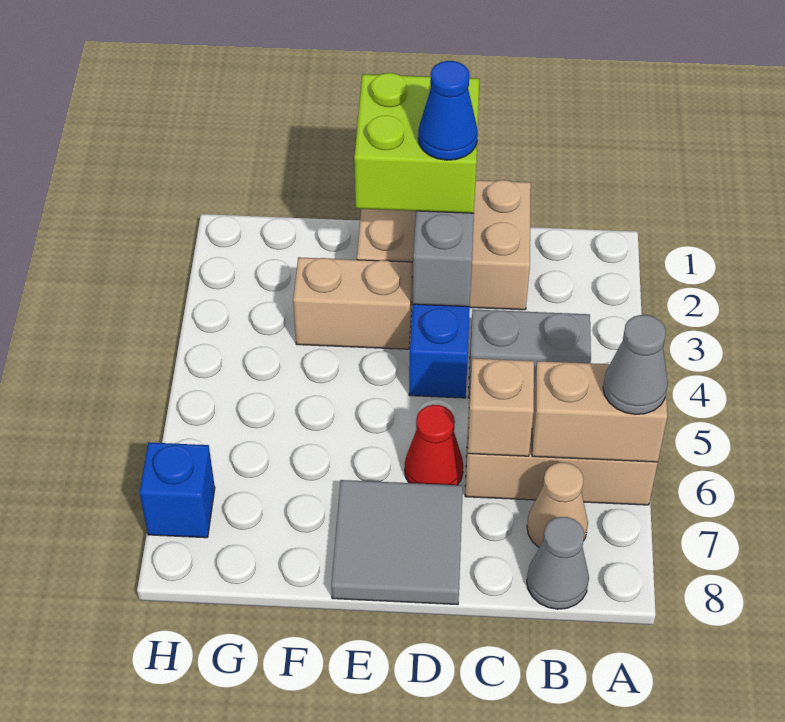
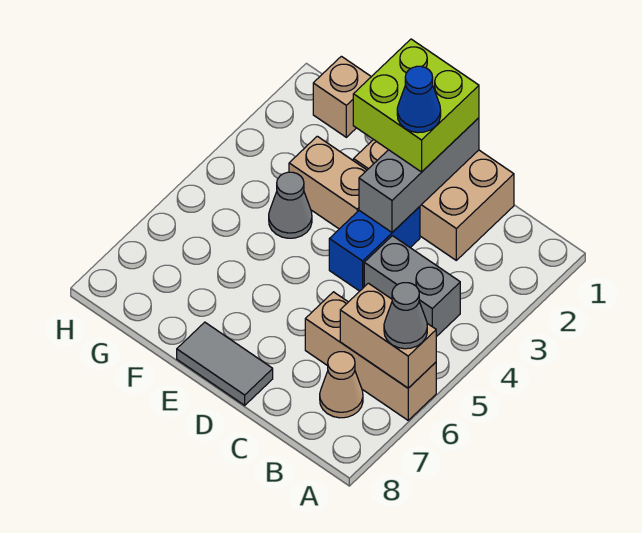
grey cone B8 level 1 -> grey cone F4 level 1
tan brick C6 level 2 -> tan brick G1 level 1
red cone D6 level 1 -> none
grey tile D7:E8 level 1 -> grey tile D8:E8 level 1
blue brick H7 level 1 -> none

